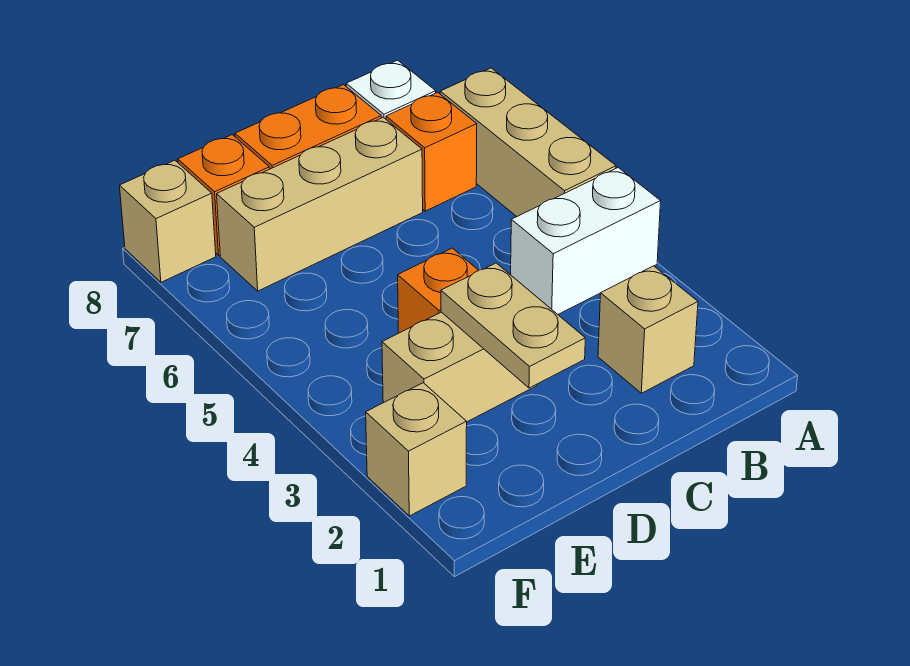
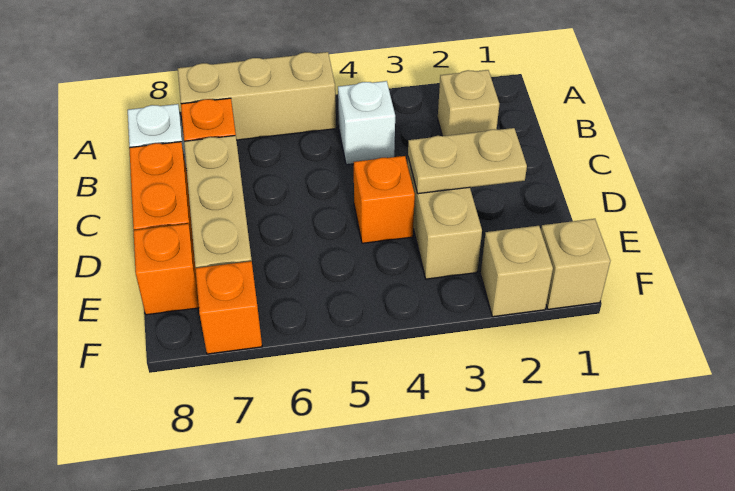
white brick A4:B4 level 1 -> white brick B4 level 1
none -> orange brick F7 level 1
tan brick F8 level 1 -> tan brick F1 level 1

